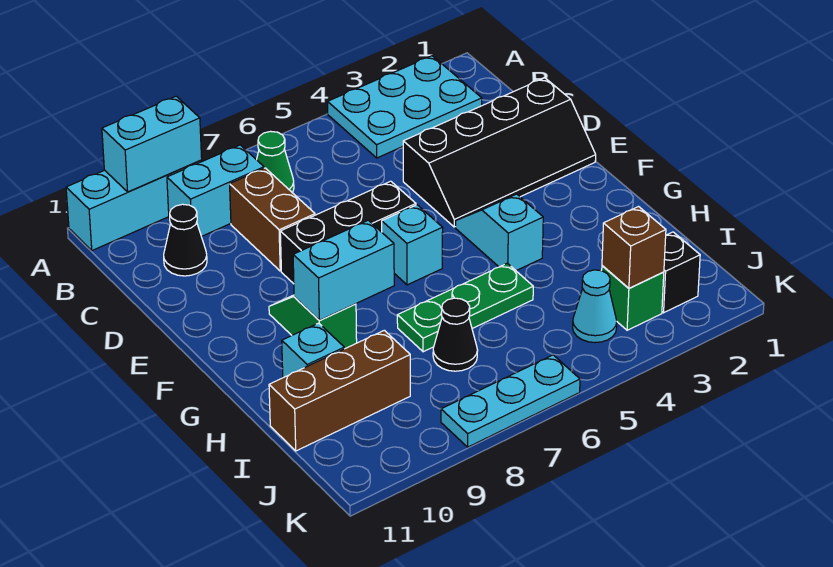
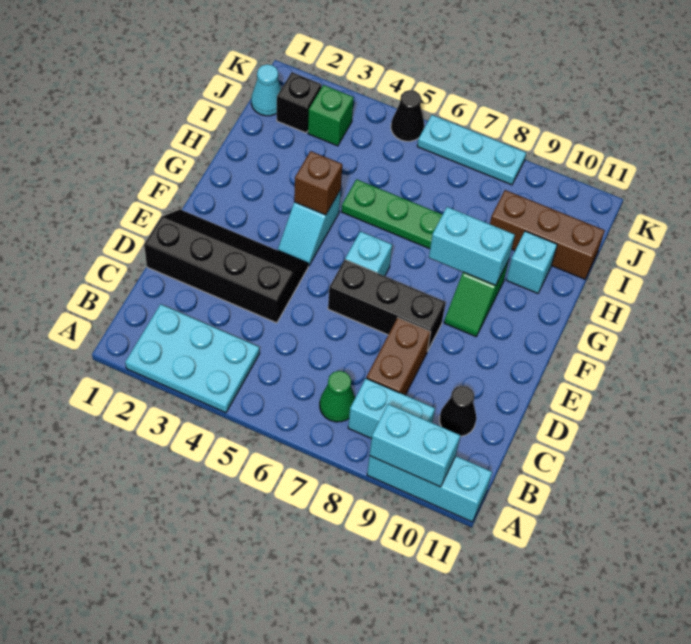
black cone I7 level 1 -> black cone K5 level 1
brown brick J3 level 2 -> brown brick G4 level 2
cyan cone J4 level 1 -> cyan cone J1 level 1

